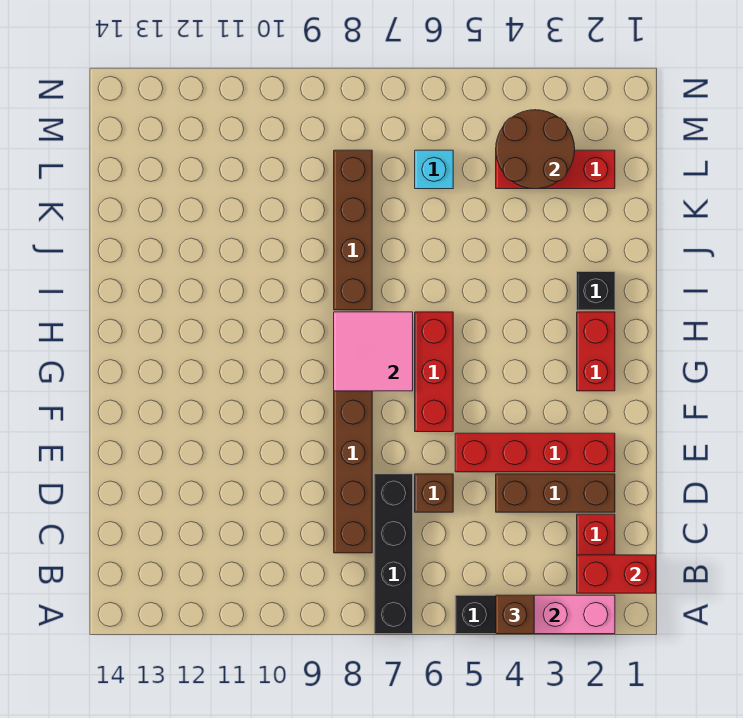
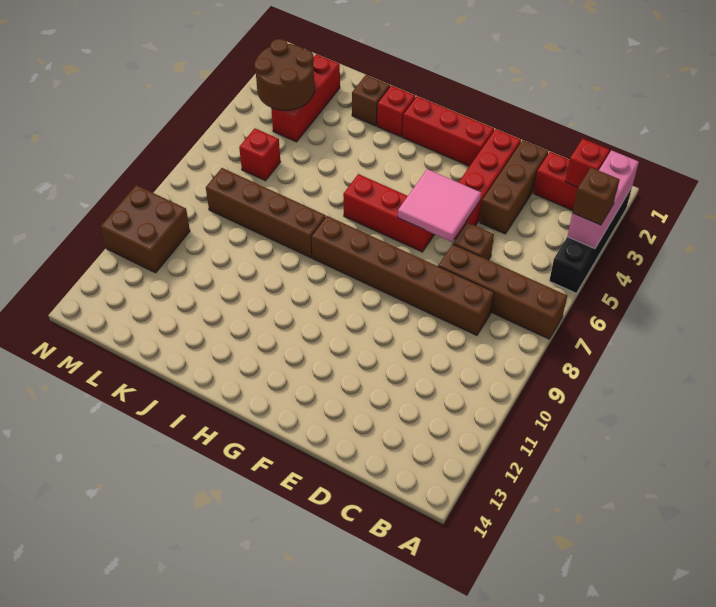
black brick A7:D7 level 1 -> brown brick A7:D7 level 1
red brick B1:B2 level 2 -> red brick B2 level 2
red brick G2:H2 level 1 -> red brick F2:H2 level 1
pink tile G7:H8 level 2 -> pink tile E5:F6 level 2
black brick I2 level 1 -> red brick I2 level 1
none -> brown brick J2 level 1
cyan brick L6 level 1 -> red brick L6 level 1
none -> brown brick M10:N11 level 1

